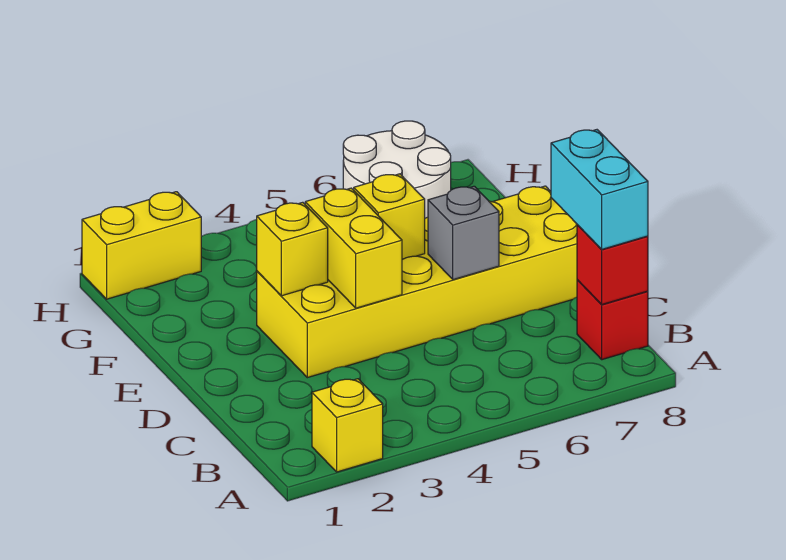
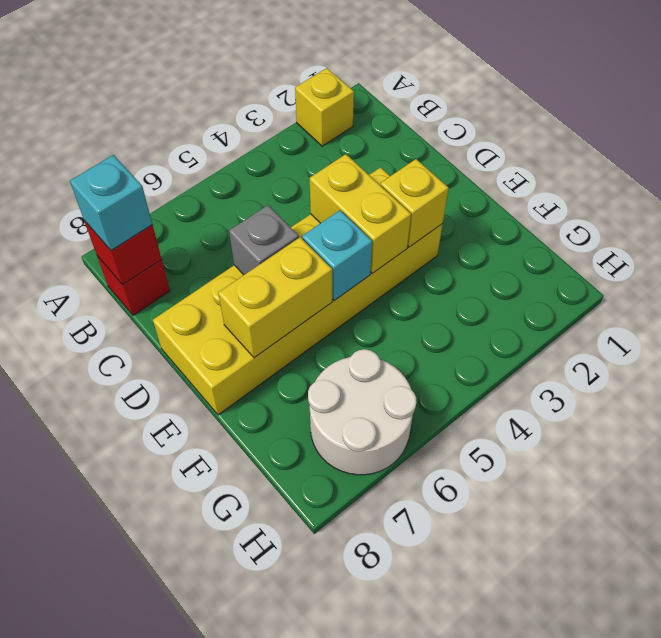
cyan brick B8:C8 level 3 -> cyan brick B8 level 3
yellow brick E5 level 2 -> cyan brick E5 level 2
yellow brick H1:H2 level 1 -> yellow brick E6:E7 level 2

